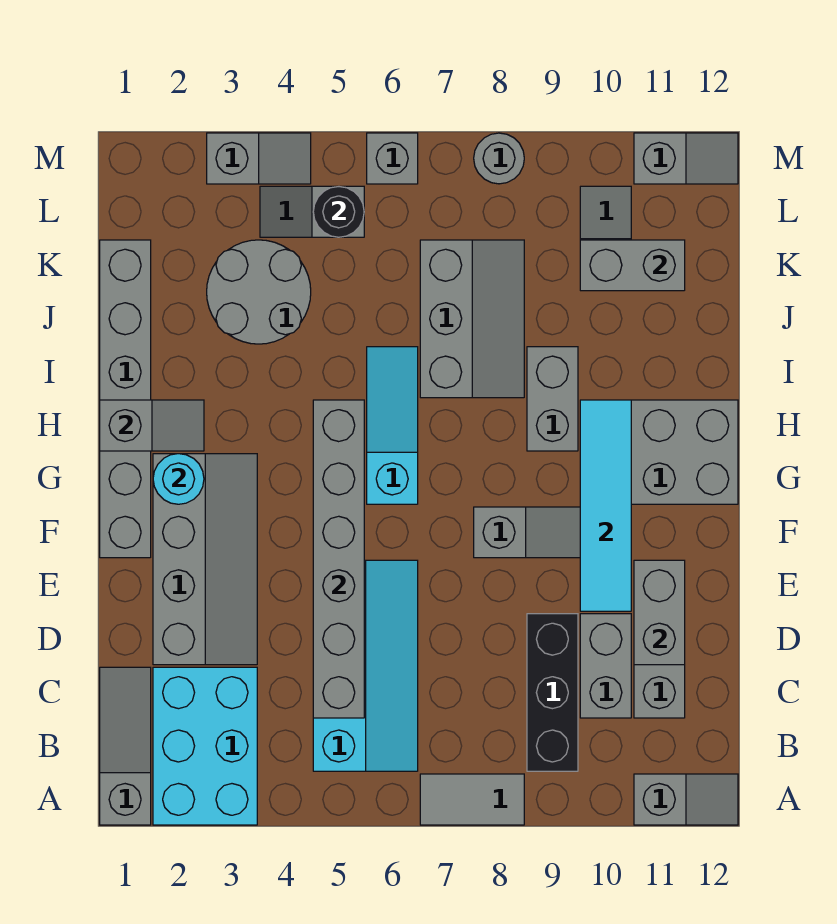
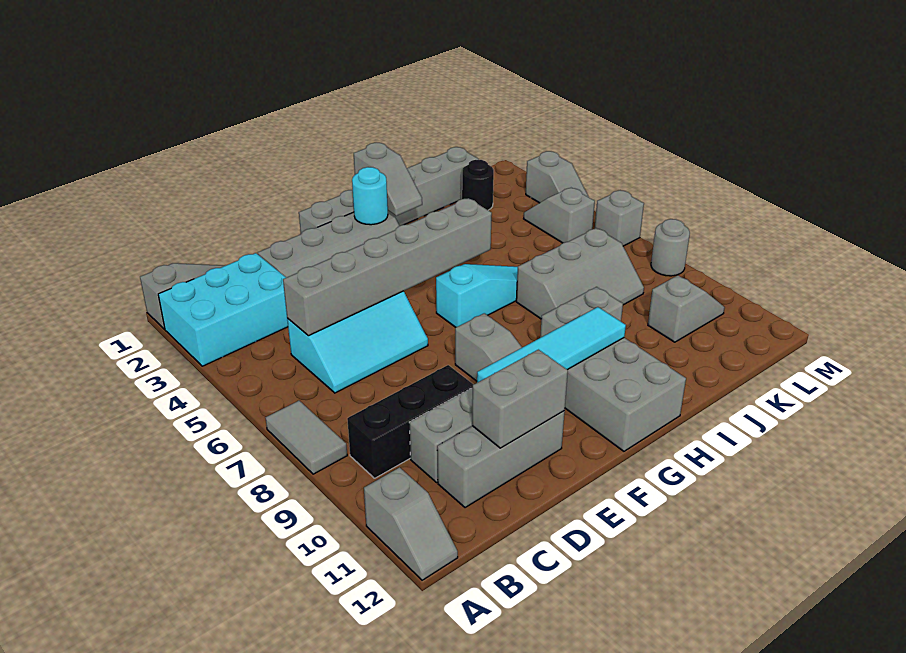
cyan slope B5:E6 level 1 top 5 -> cyan slope C5:E6 level 1 top 5
grey round brick J3:K4 level 1 -> none
grey brick K10:K11 level 2 -> none
black round brick L5 level 2 -> black round brick K2 level 1
grey slope M11:M12 level 1 top 11 -> none

